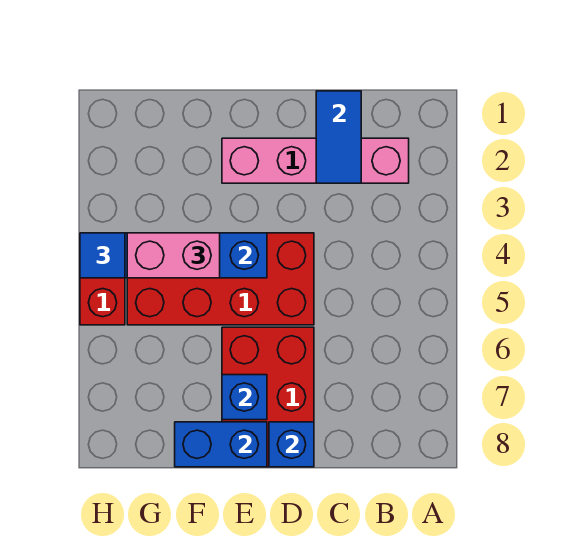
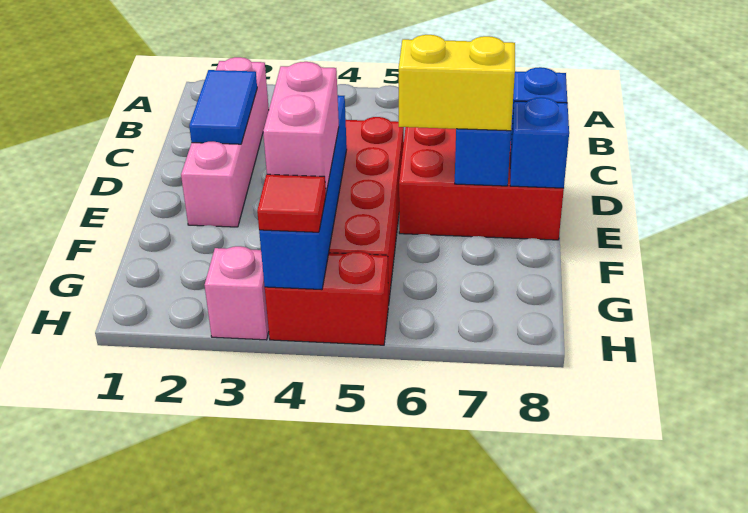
blue tile C1:C2 level 2 -> blue tile C2:D2 level 2
none -> yellow brick E6:E7 level 3
blue brick E8:F8 level 2 -> blue brick E8 level 2
none -> pink brick H3 level 1
blue tile H4 level 3 -> red tile H4 level 3

